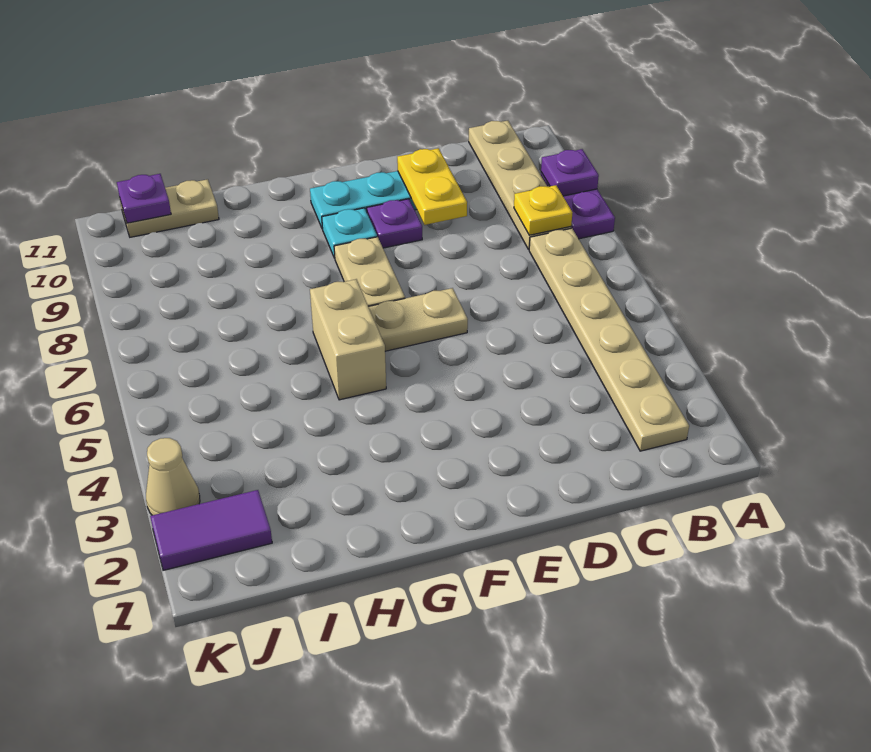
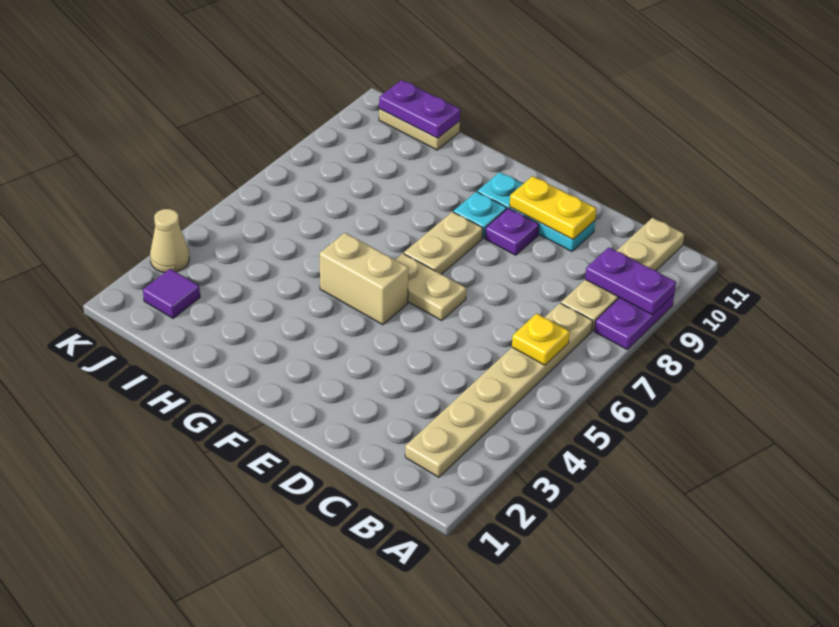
purple plate A9 level 2 -> purple plate A9:B9 level 2
yellow plate B8 level 2 -> yellow plate B6 level 2
yellow plate D9:D10 level 2 -> yellow plate D10:E10 level 2
tan brick G5:G6 level 1 -> tan brick F5:G5 level 1
purple tile J2:K2 level 1 -> purple tile J2 level 1
purple plate J11 level 2 -> purple plate I11:J11 level 2

